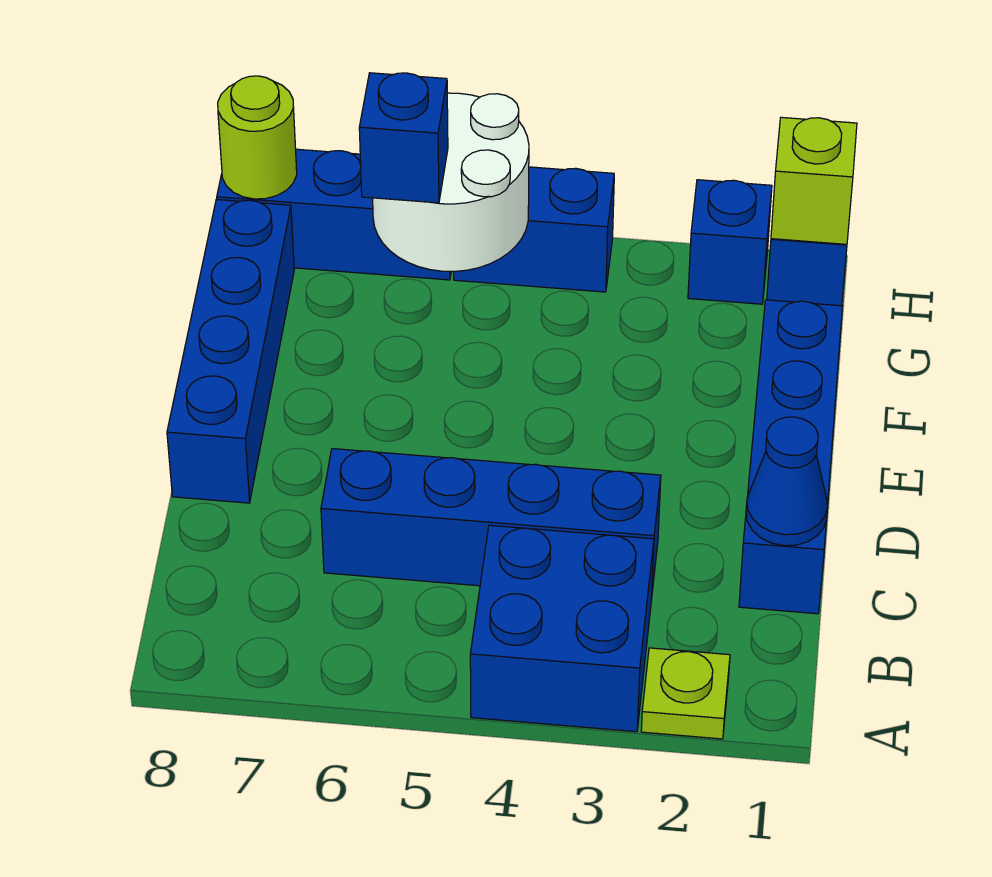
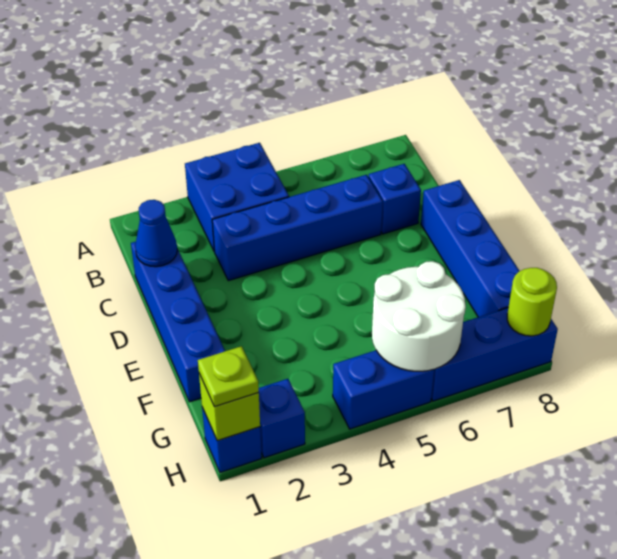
lime plate A2 level 1 -> lime plate H1 level 3
blue brick G6 level 3 -> blue brick C7 level 1

